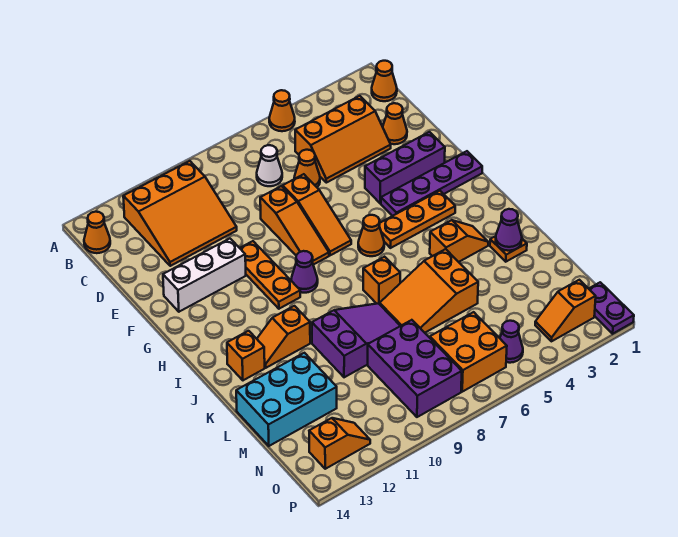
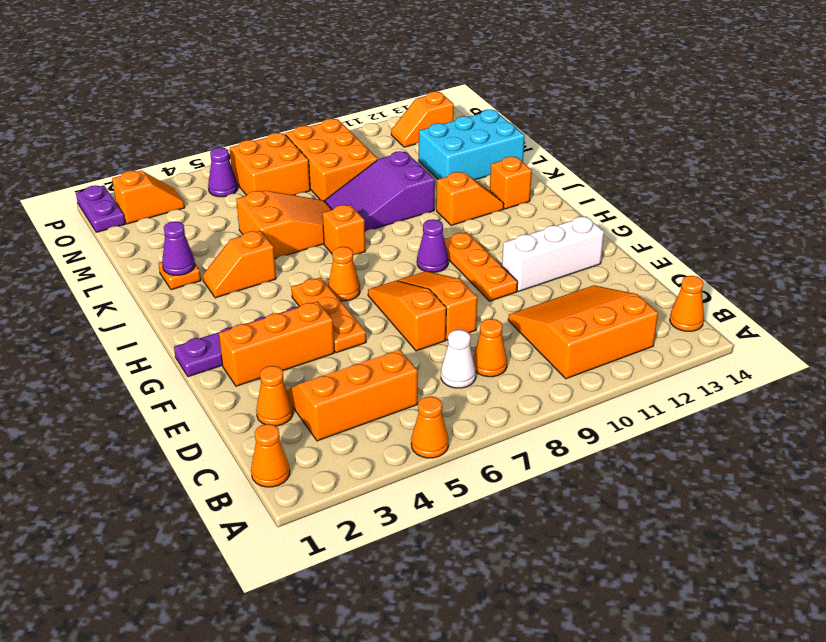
orange cone D6 level 1 -> orange cone C8 level 1
purple brick F2:F4 level 1 -> orange brick F2:F4 level 1
orange plate H3:H5 level 1 -> orange plate F5:H5 level 1
purple brick M8:O9 level 1 -> orange brick M8:O9 level 1

